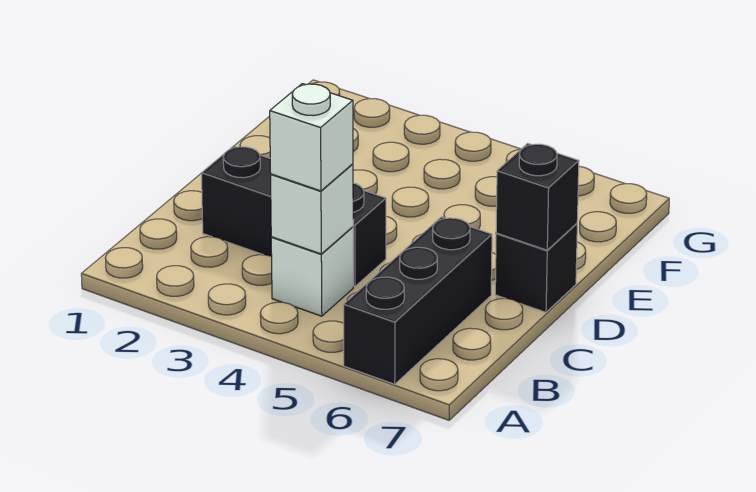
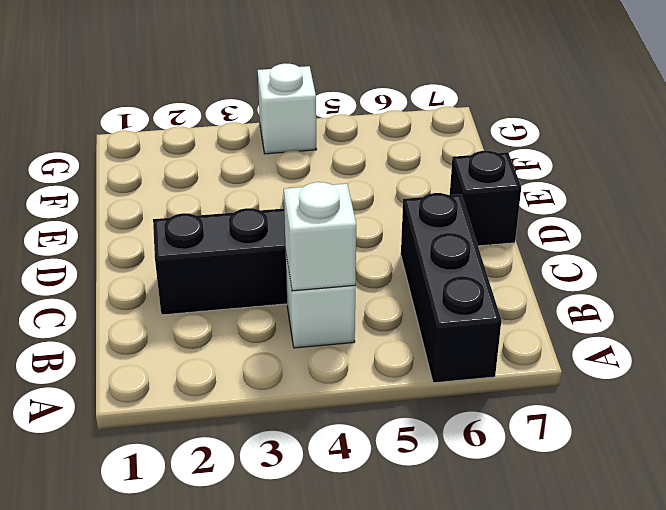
white brick B4 level 3 -> white brick G4 level 1
black brick D7 level 2 -> none

